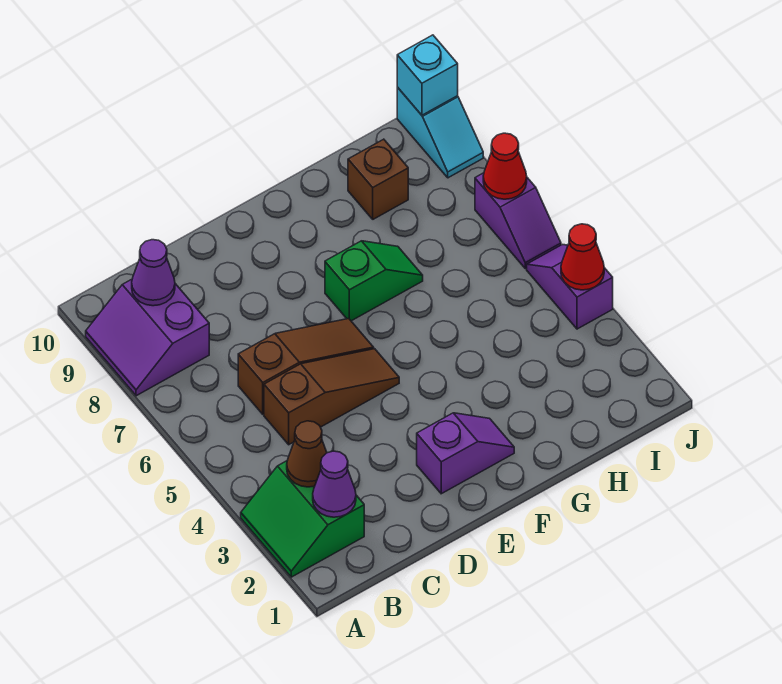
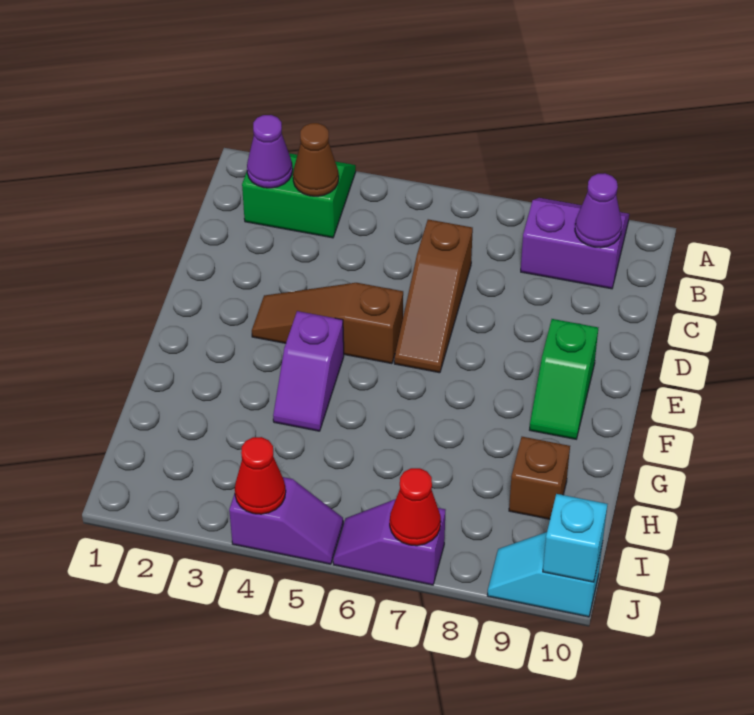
brown slope C5:E5 level 1 top C -> brown slope E3:E5 level 1 top 5
purple slope E2:F2 level 1 top E -> purple slope F4:G4 level 1 top F
green slope F7:G7 level 1 top F -> green slope E9:F9 level 1 top E

